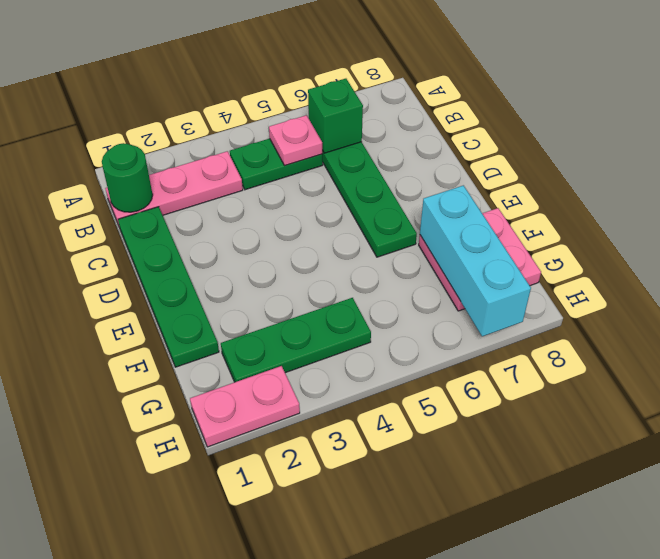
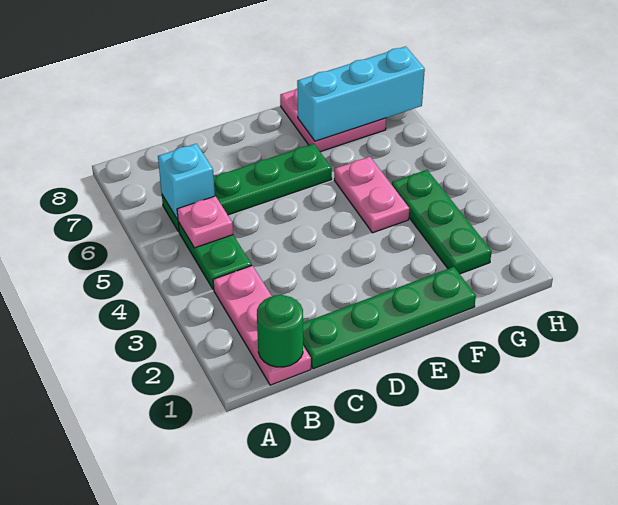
green brick B6 level 2 -> cyan brick B6 level 2
pink plate H1:H2 level 1 -> pink plate F4:F5 level 1

